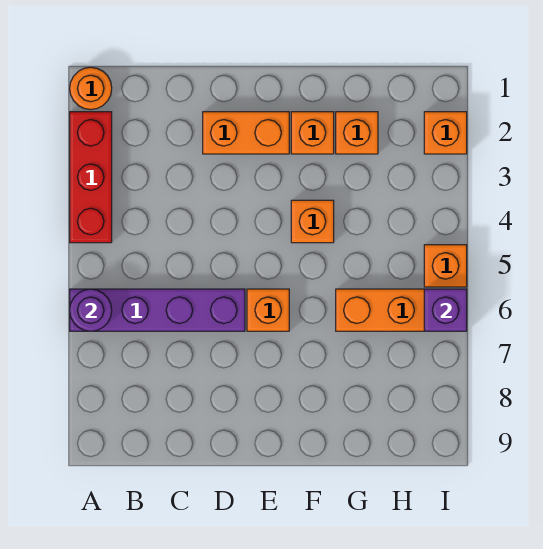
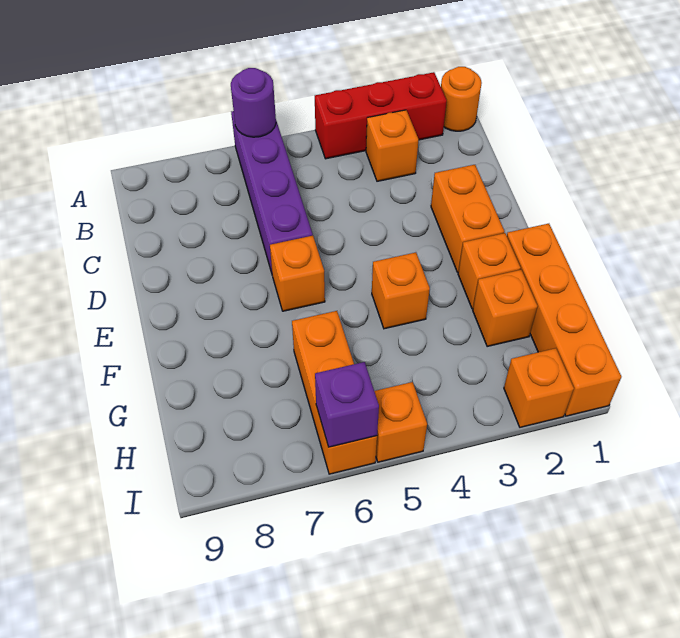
none -> orange brick B3 level 1
none -> orange brick F1:I1 level 1

